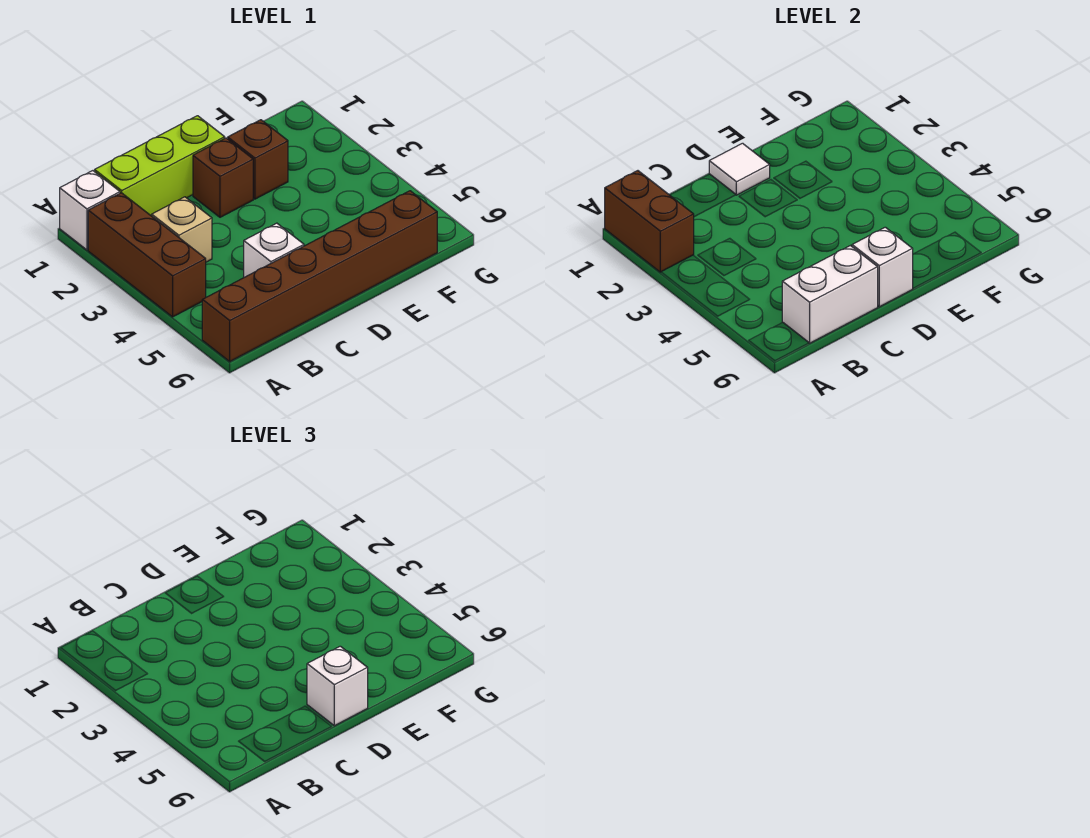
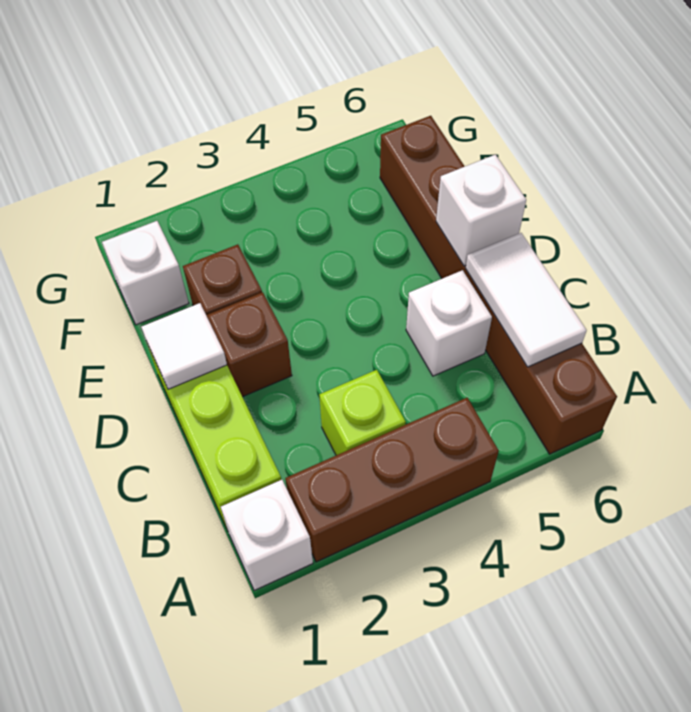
brown brick A1:A2 level 2 -> none
tan brick B3 level 1 -> lime brick B3 level 1
white brick B6:C6 level 2 -> white tile B6:C6 level 2
white brick D6 level 3 -> white brick F1 level 1

